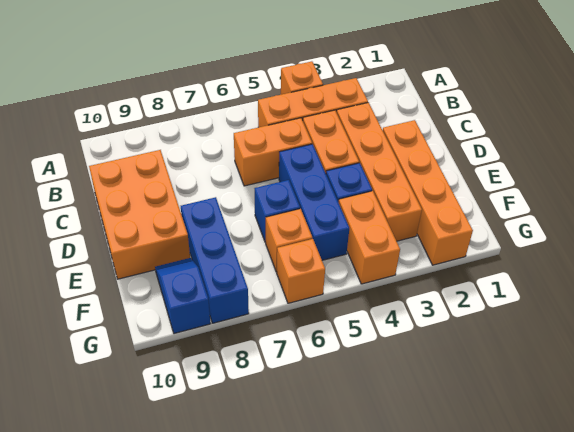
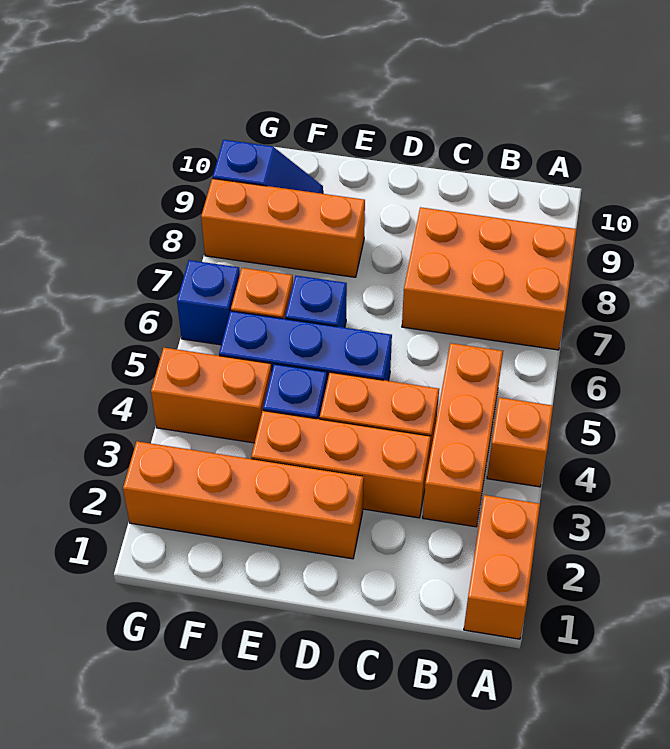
orange brick C3:F3 level 1 -> orange brick C3:E3 level 1
orange brick C5:C6 level 1 -> orange brick A1:A2 level 1
orange brick C9:E10 level 1 -> orange brick A7:C8 level 1
blue brick E8:G8 level 1 -> orange brick E8:G8 level 1
orange brick G6 level 1 -> blue brick G6 level 1

